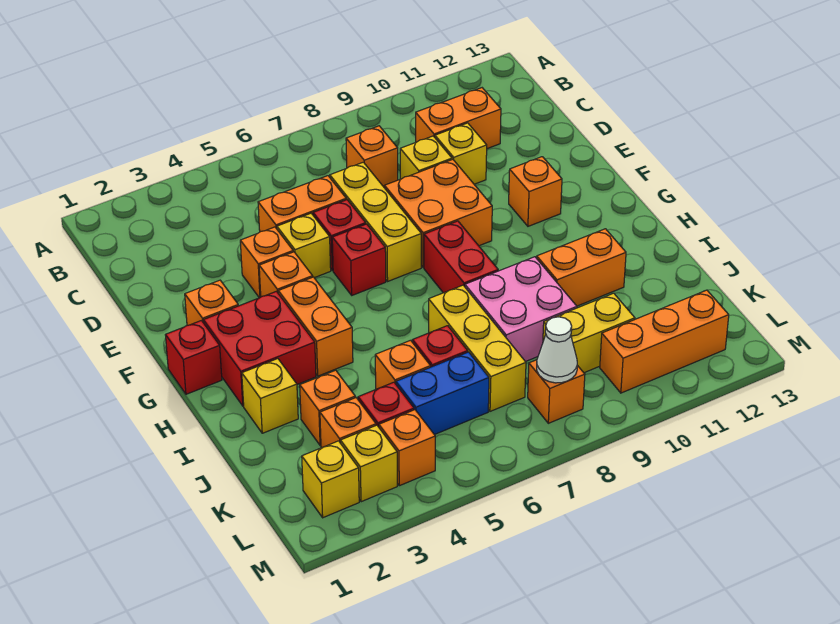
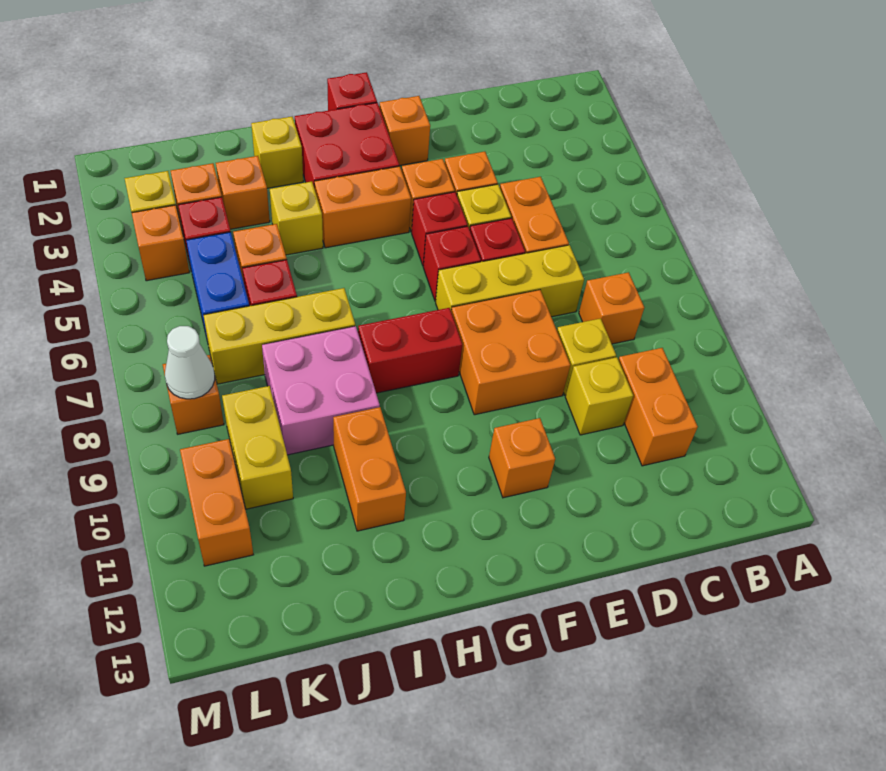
none -> red brick F5 level 1
yellow brick L2 level 1 -> yellow brick I4 level 1
orange brick L10:L12 level 1 -> orange brick L10:L11 level 1

